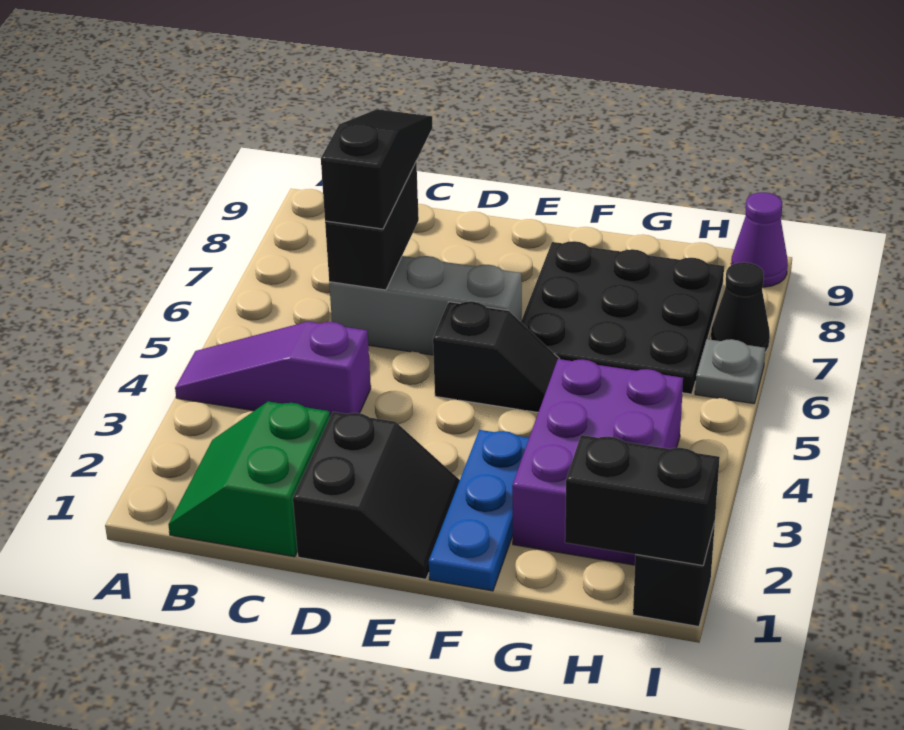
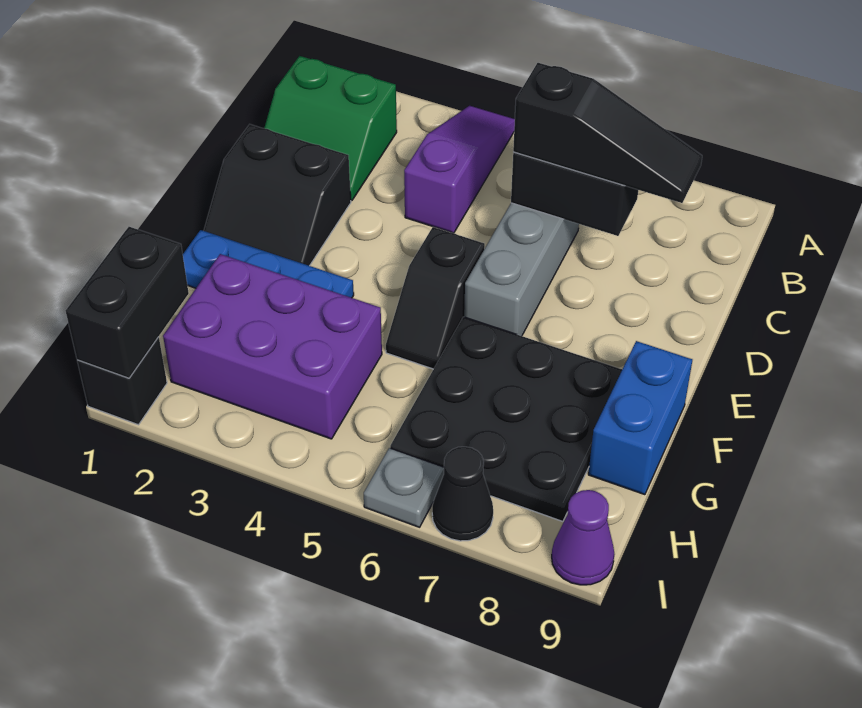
green slope B1:C2 level 1 top C -> green slope B1:C2 level 1 top B
none -> blue brick F9:G9 level 1

